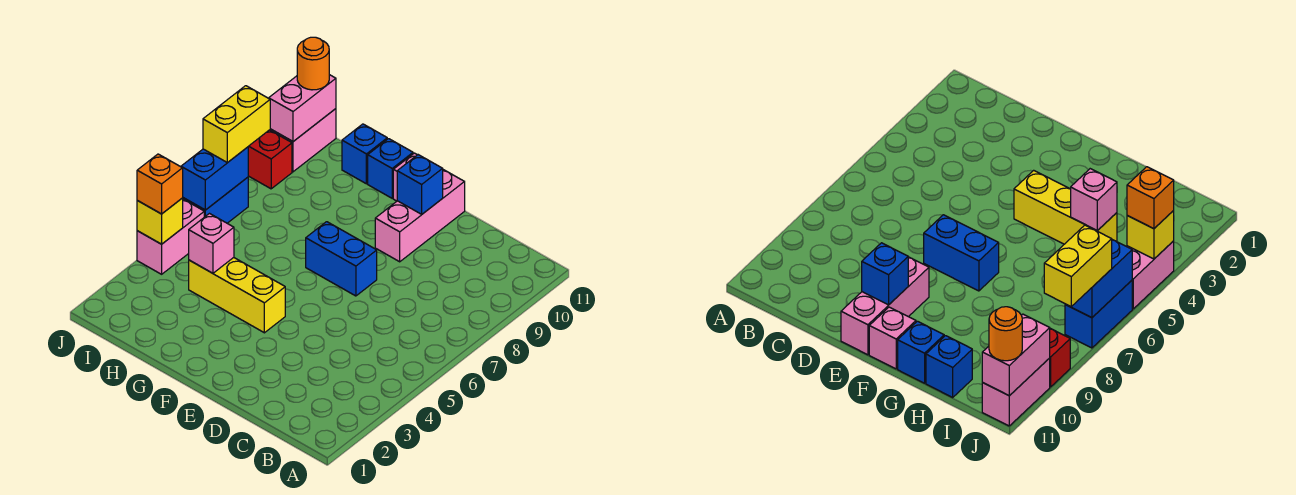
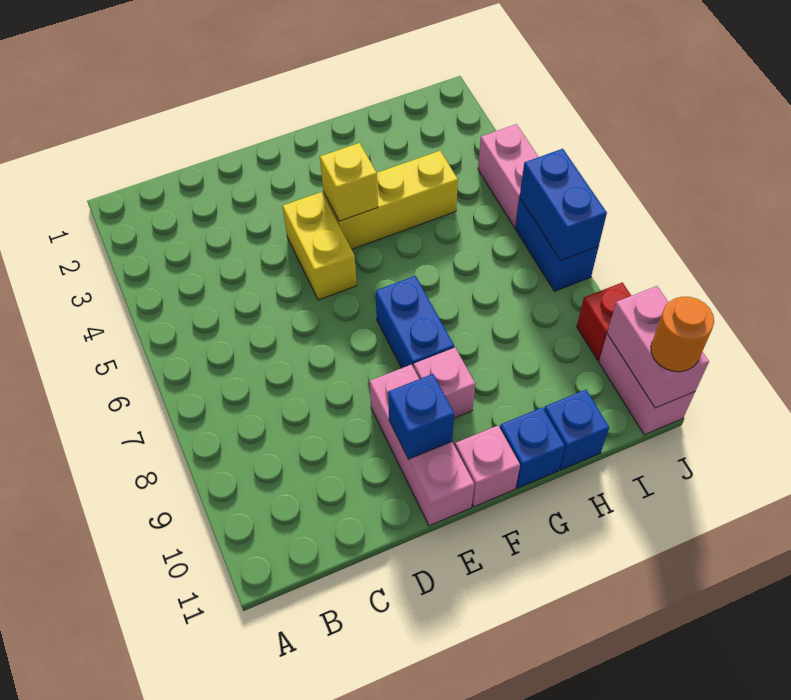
blue brick E7:F7 level 1 -> blue brick F7:F8 level 1
pink brick H4 level 2 -> pink brick F9 level 1
yellow brick J4 level 2 -> yellow brick F4 level 2
orange brick J4 level 3 -> none
yellow brick J7:J8 level 3 -> yellow brick E4:E5 level 1

